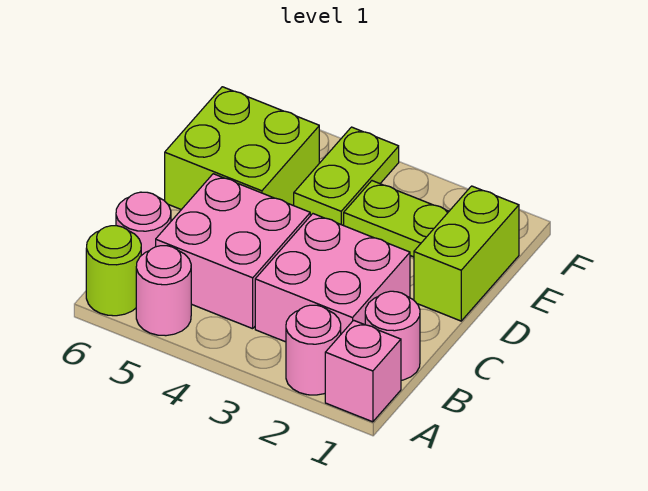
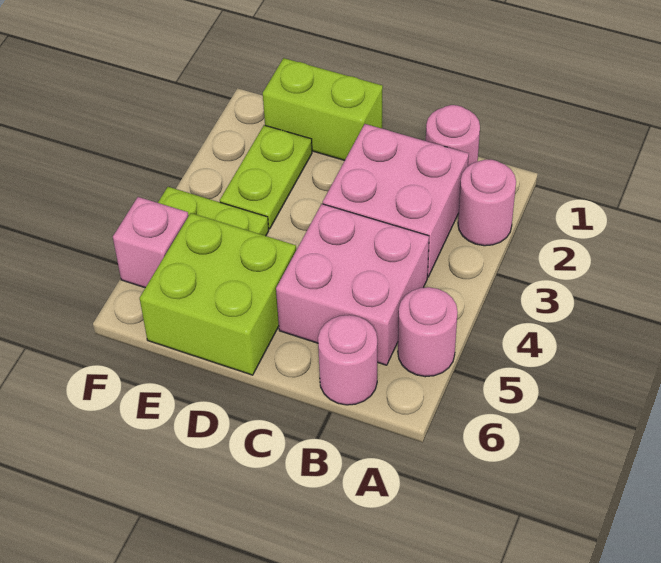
pink brick A1 level 1 -> pink brick F5 level 1
lime round brick A6 level 1 -> none

